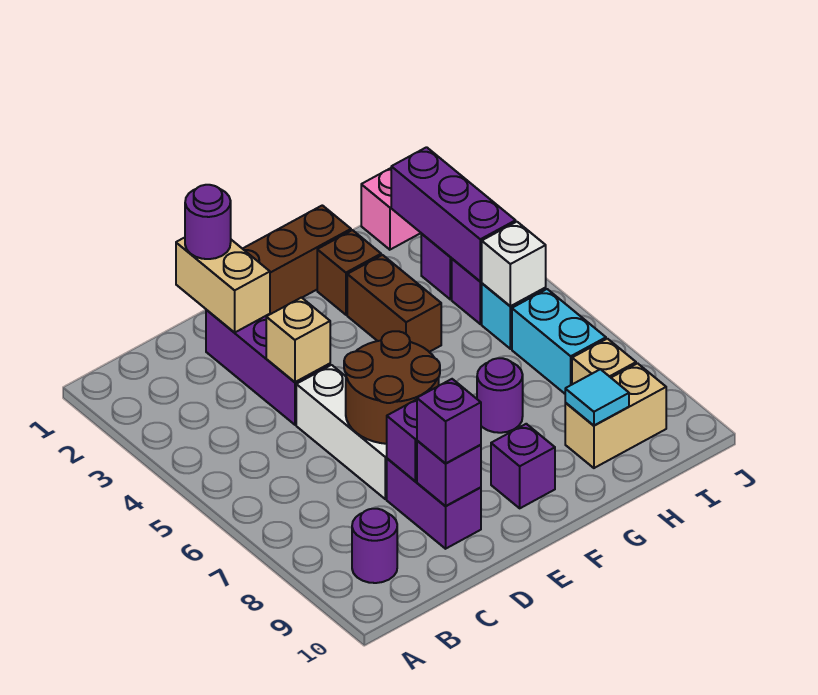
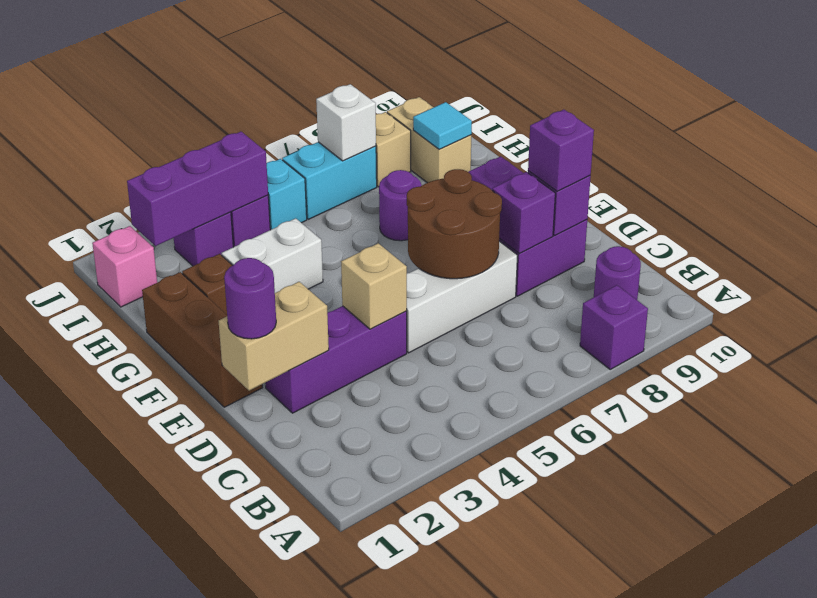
none -> purple brick A8 level 1
brown brick G3:G4 level 1 -> white brick G3:G4 level 1
white brick I5 level 2 -> white brick I7 level 2

